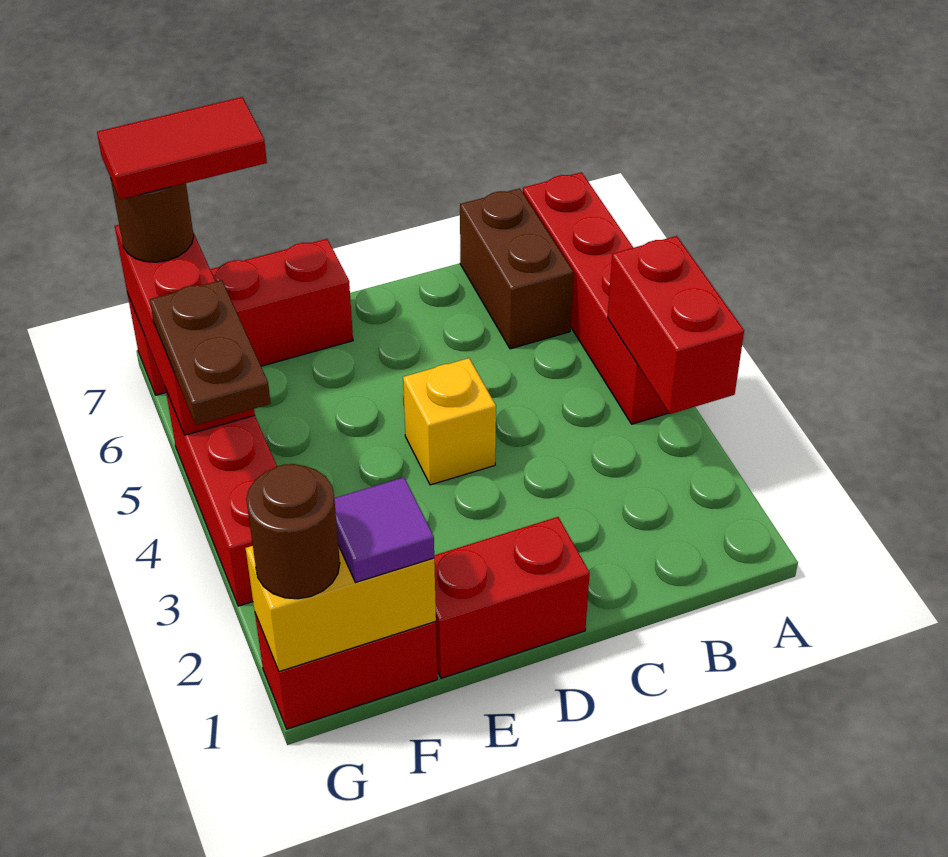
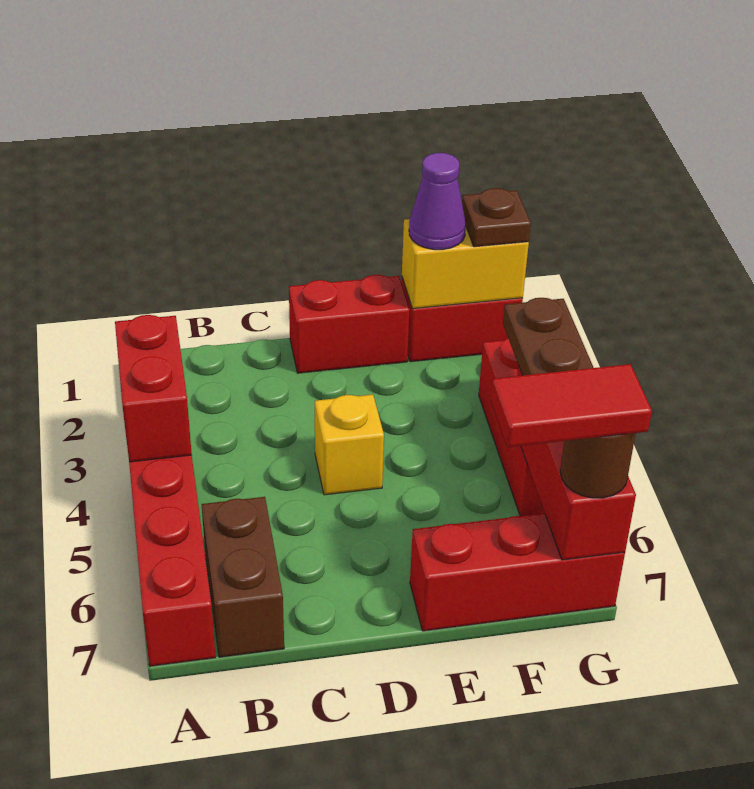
purple tile F1 level 3 -> purple cone F1 level 3
brown round brick G1 level 3 -> brown plate G1 level 3

